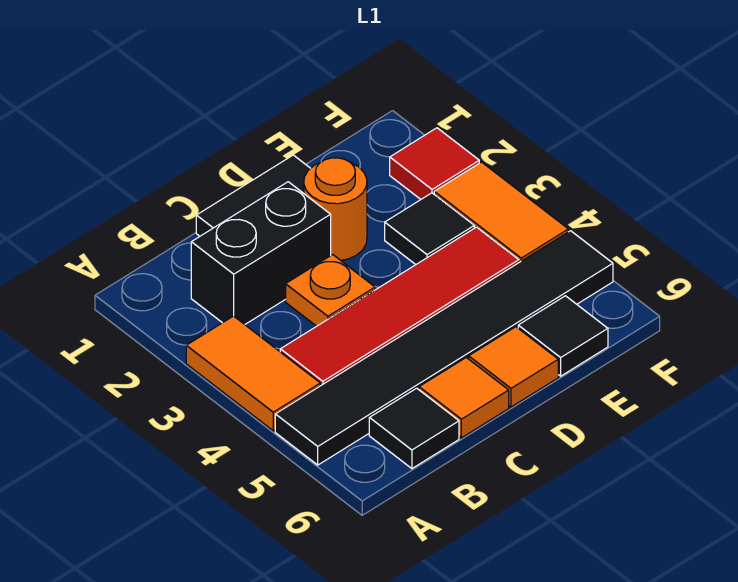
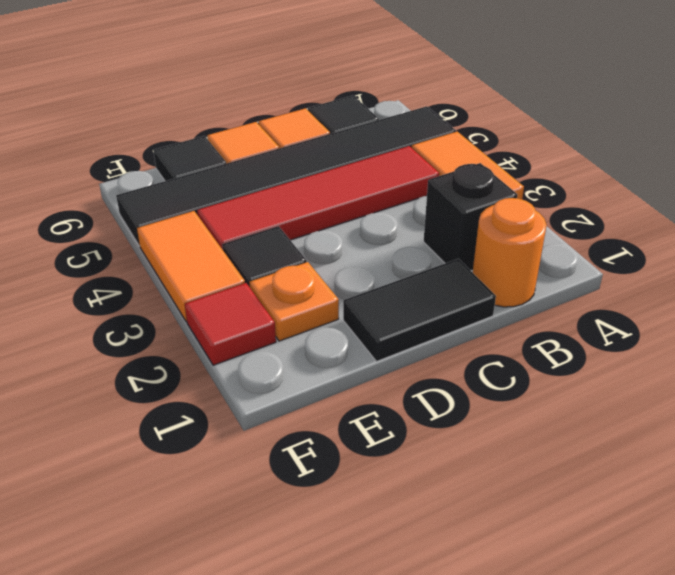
black brick B2:C2 level 1 -> black brick B2 level 1
orange plate C3 level 1 -> orange plate E2 level 1
orange round brick D2 level 1 -> orange round brick B1 level 1

